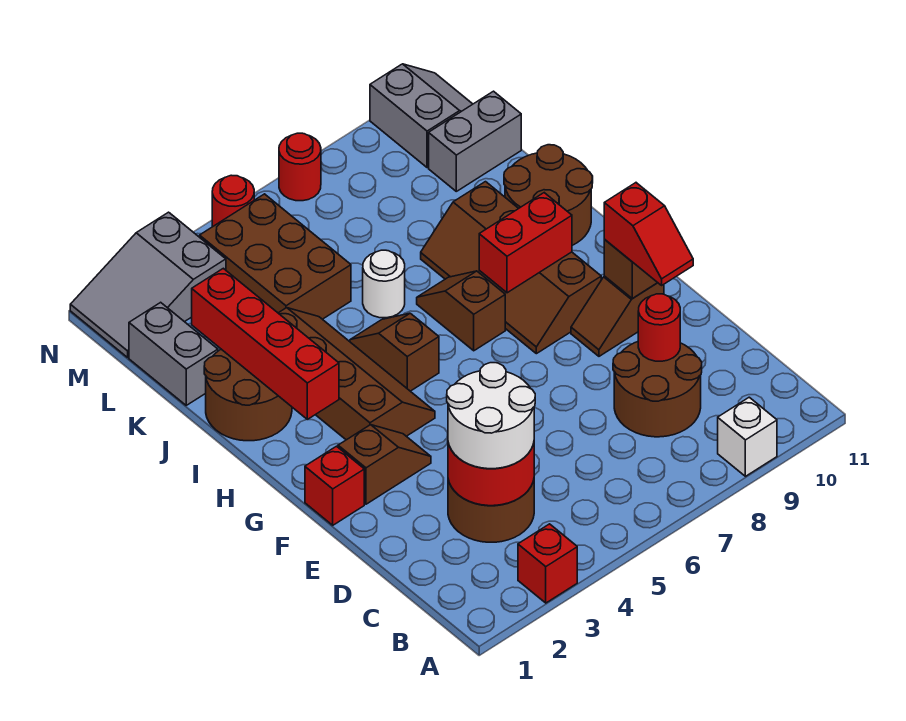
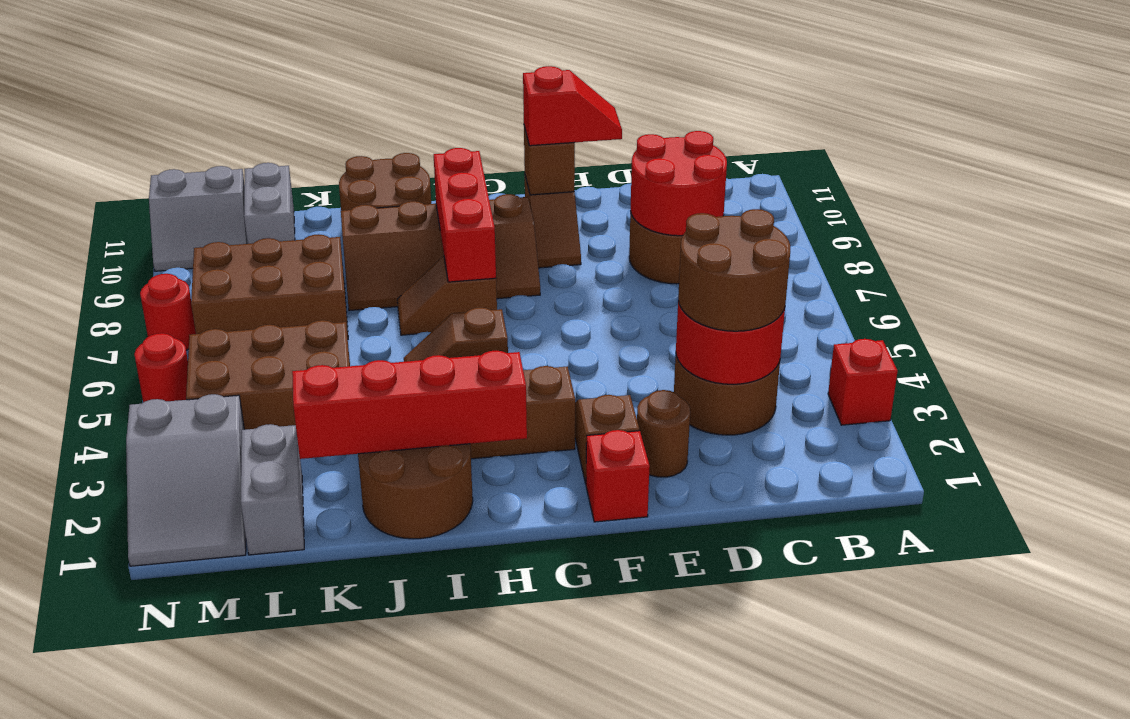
white brick A9 level 1 -> none
white round brick C3:D4 level 3 -> brown round brick C3:D4 level 3
red round brick D9 level 2 -> red round brick C8:D9 level 2
none -> brown round brick E2 level 1
red brick H8:H9 level 2 -> red brick H7:H9 level 2
white round brick J6 level 1 -> none
grey brick K1:L1 level 1 -> grey brick L1:L2 level 1
none -> brown brick K7:M8 level 1
grey slope M10:N11 level 1 top 10 -> grey slope M10:N11 level 1 top 11

